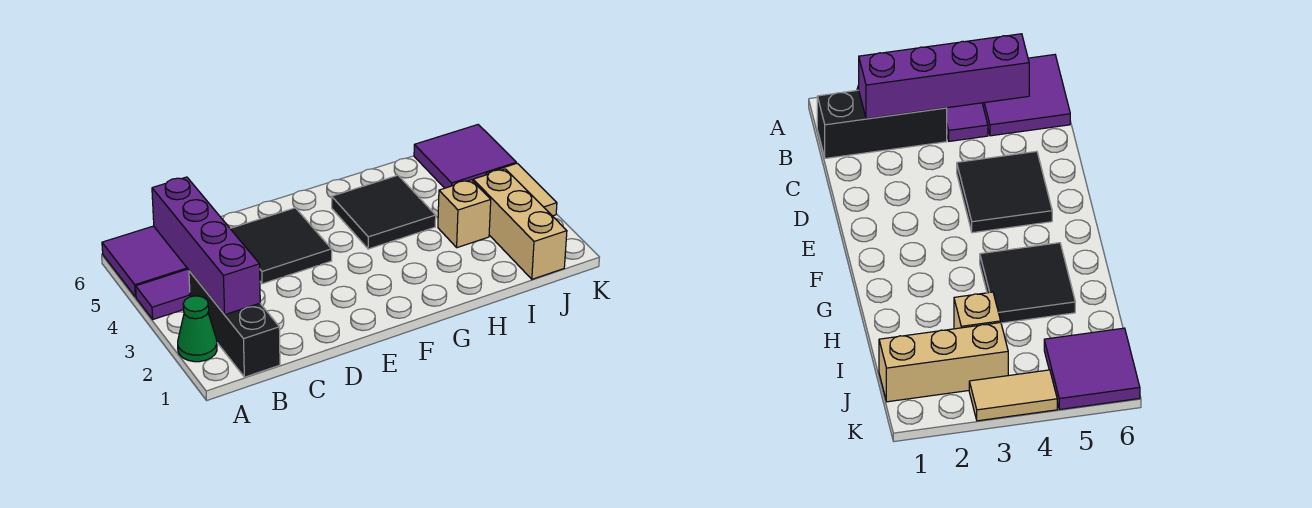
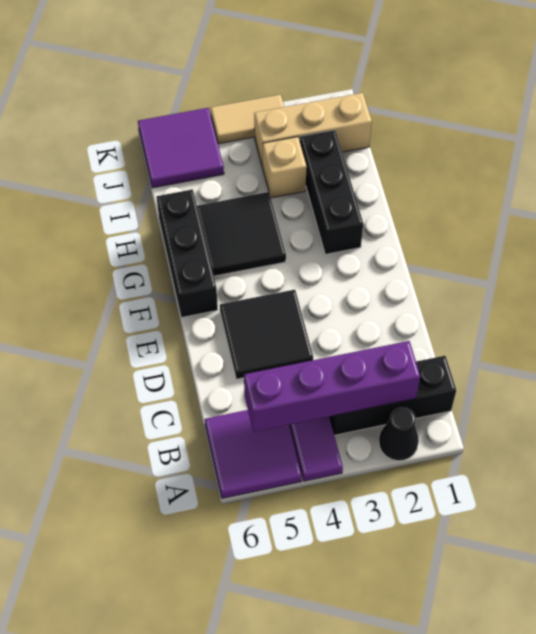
green cone A2 level 1 -> black cone A2 level 1
none -> black brick F6:H6 level 1
none -> black brick G2:I2 level 1

